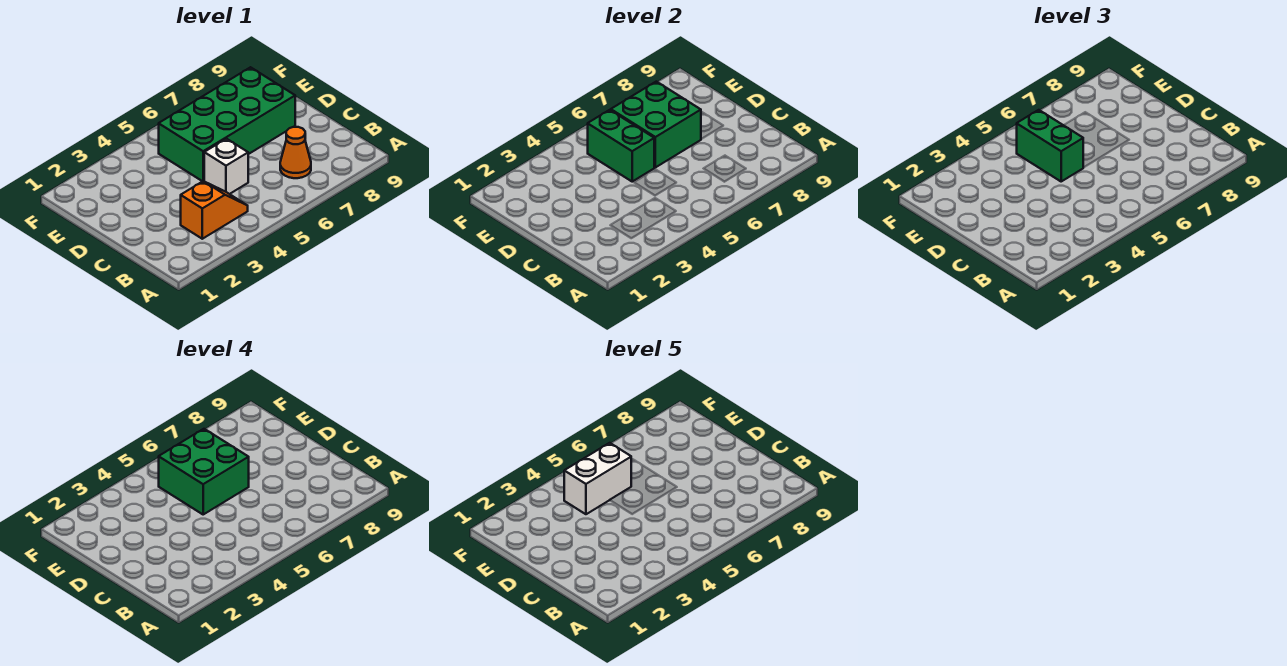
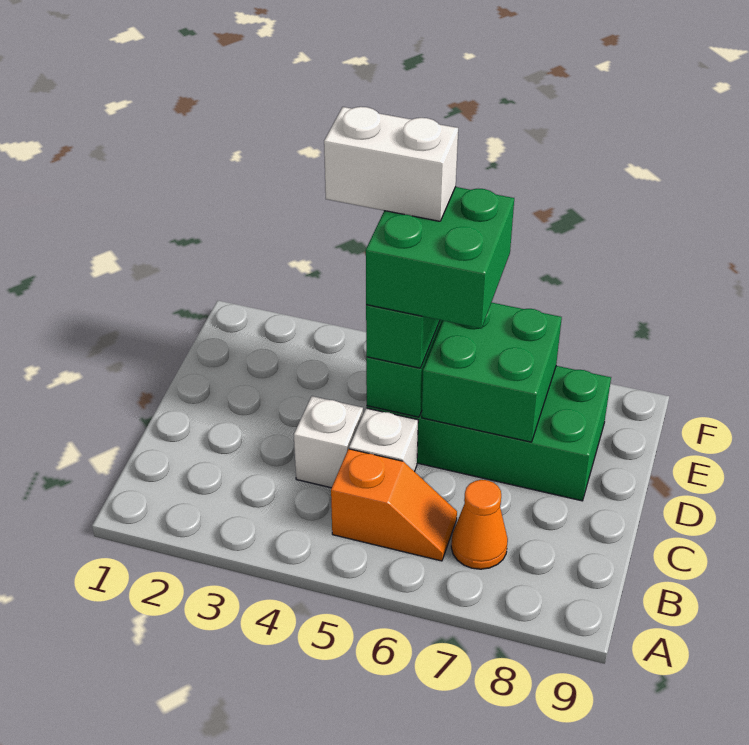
orange slope B3:B4 level 1 top 3 -> orange slope B5:B6 level 1 top 5
none -> white brick C4 level 1

